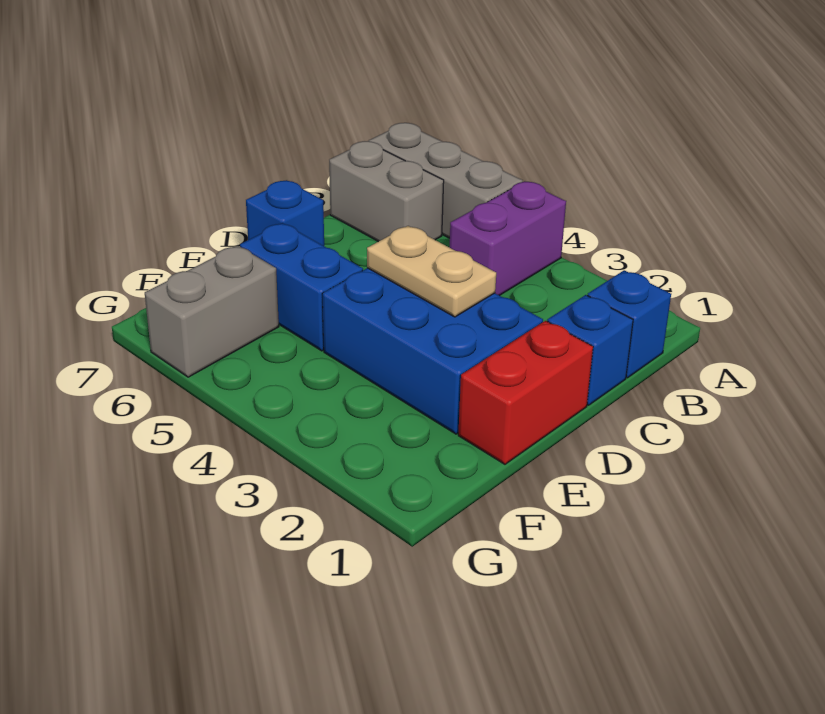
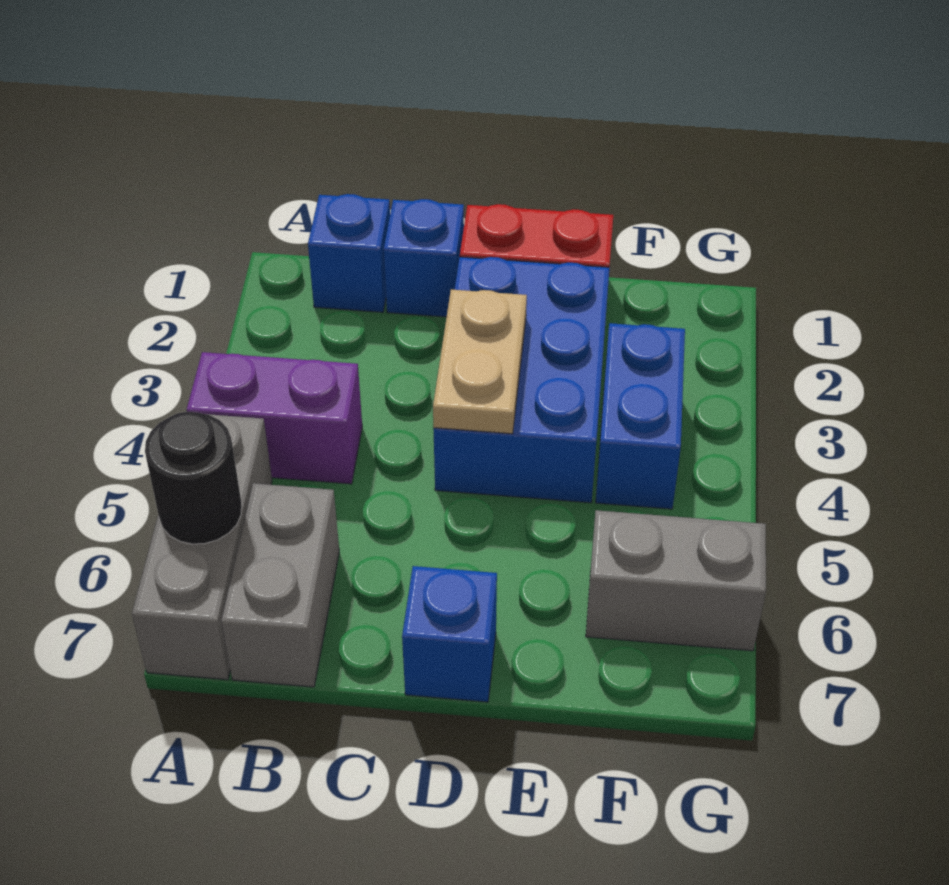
none -> black round brick A6 level 2
blue brick E5:E6 level 1 -> blue brick F3:F4 level 1

